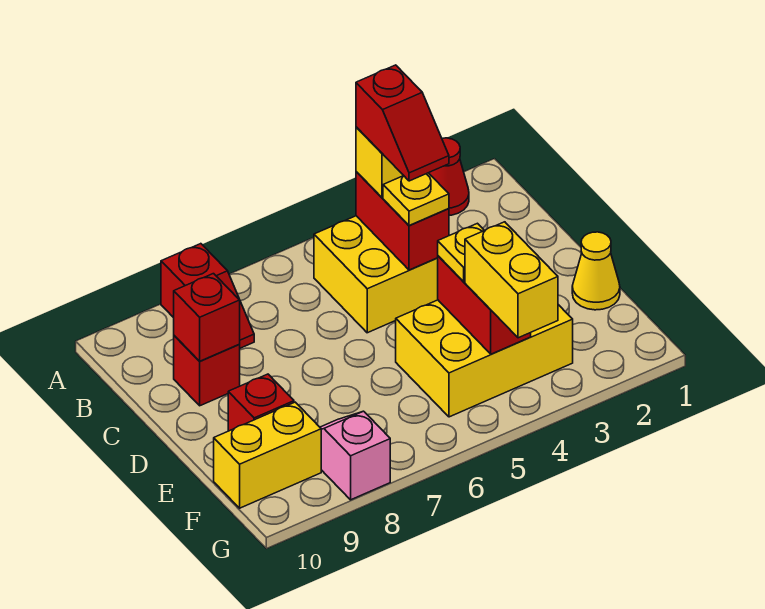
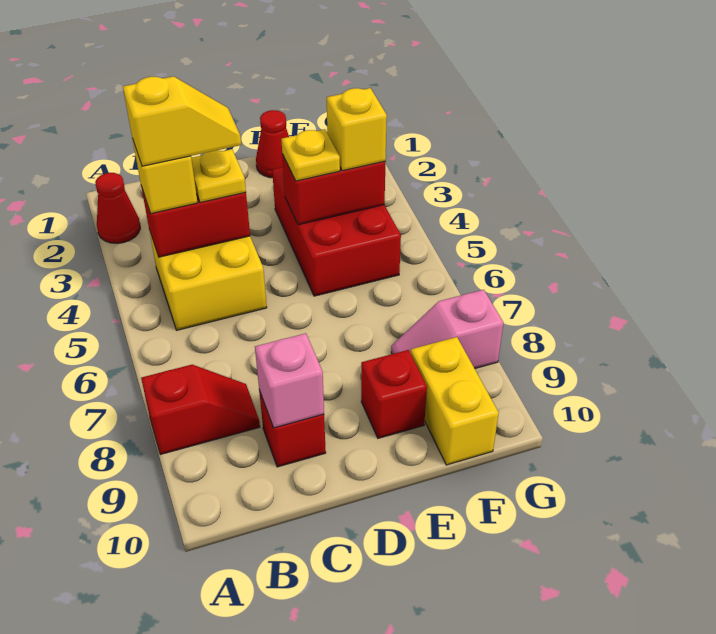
red slope B4:C4 level 4 top B -> yellow slope B4:C4 level 4 top B
red brick C9 level 2 -> pink brick C9 level 2
yellow cone E1 level 1 -> red cone E1 level 1
yellow brick E3:F5 level 1 -> red brick E3:F5 level 1
yellow brick F4:G4 level 3 -> yellow brick F4 level 3

